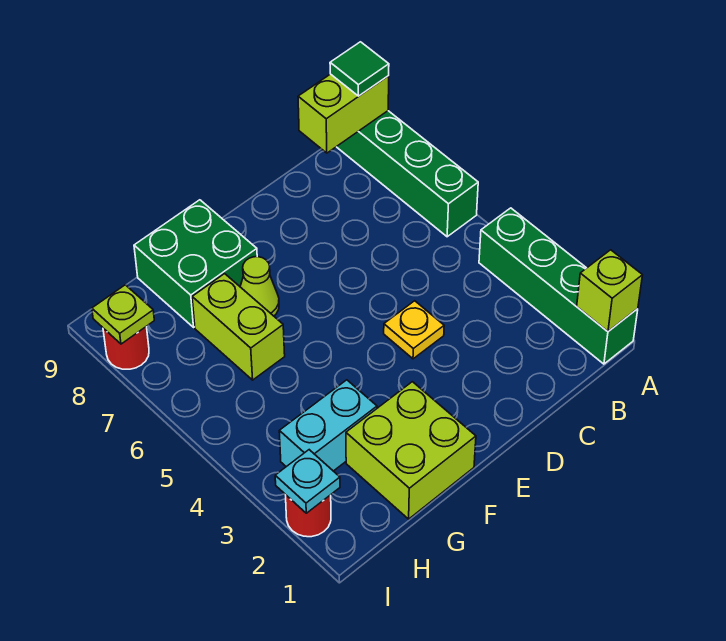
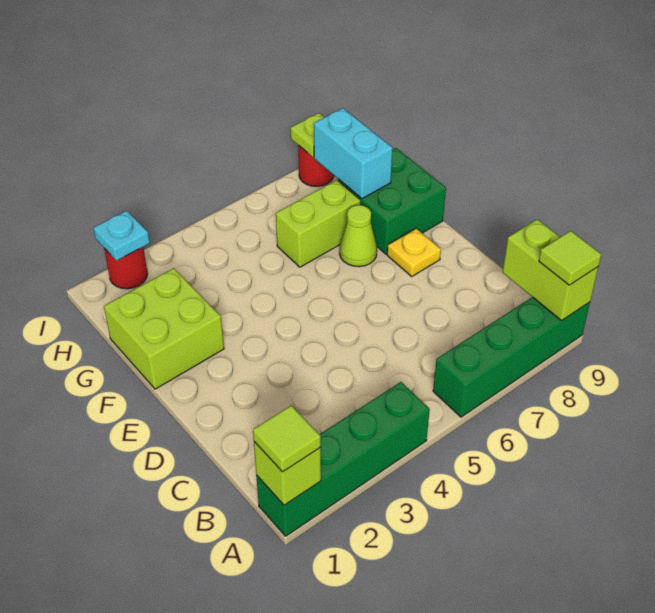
none -> lime tile A1 level 3
green tile A9 level 3 -> lime tile A9 level 3
yellow plate D4 level 1 -> yellow plate E8 level 1
cyan brick G3:H3 level 1 -> cyan brick G8:H8 level 2

